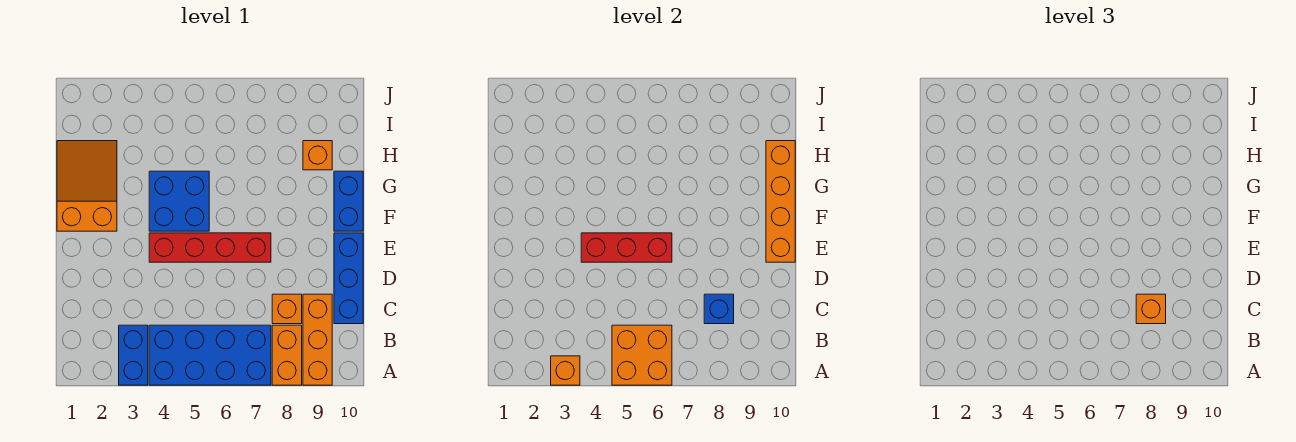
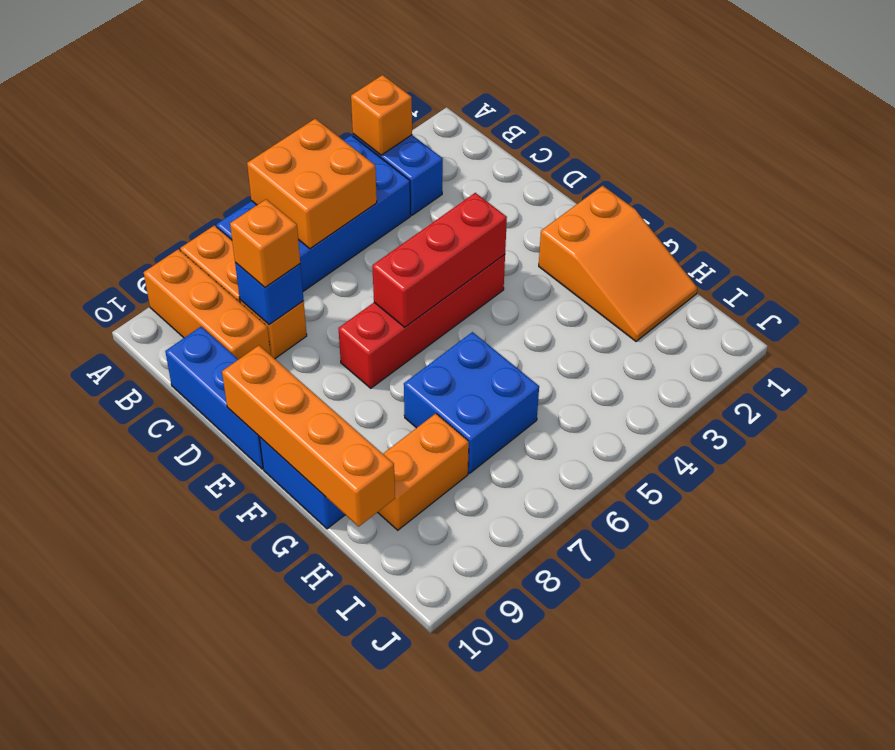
blue brick F4:G5 level 1 -> blue brick G6:H7 level 1
orange brick H9 level 1 -> orange brick H8:H9 level 1

